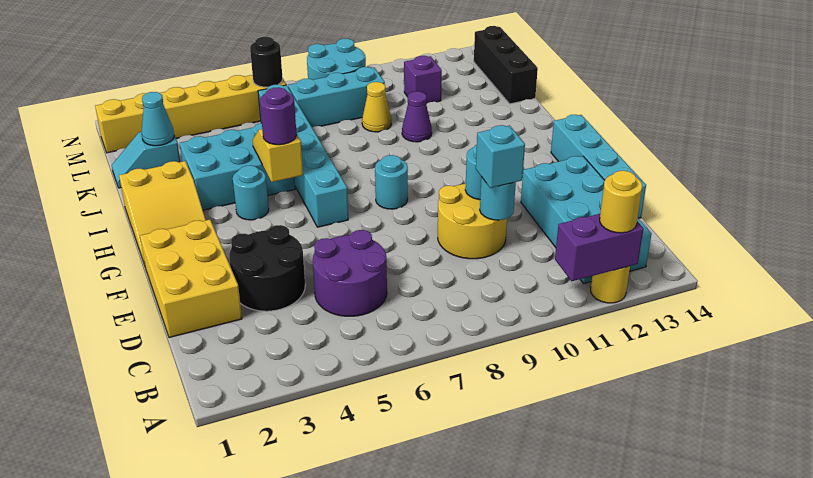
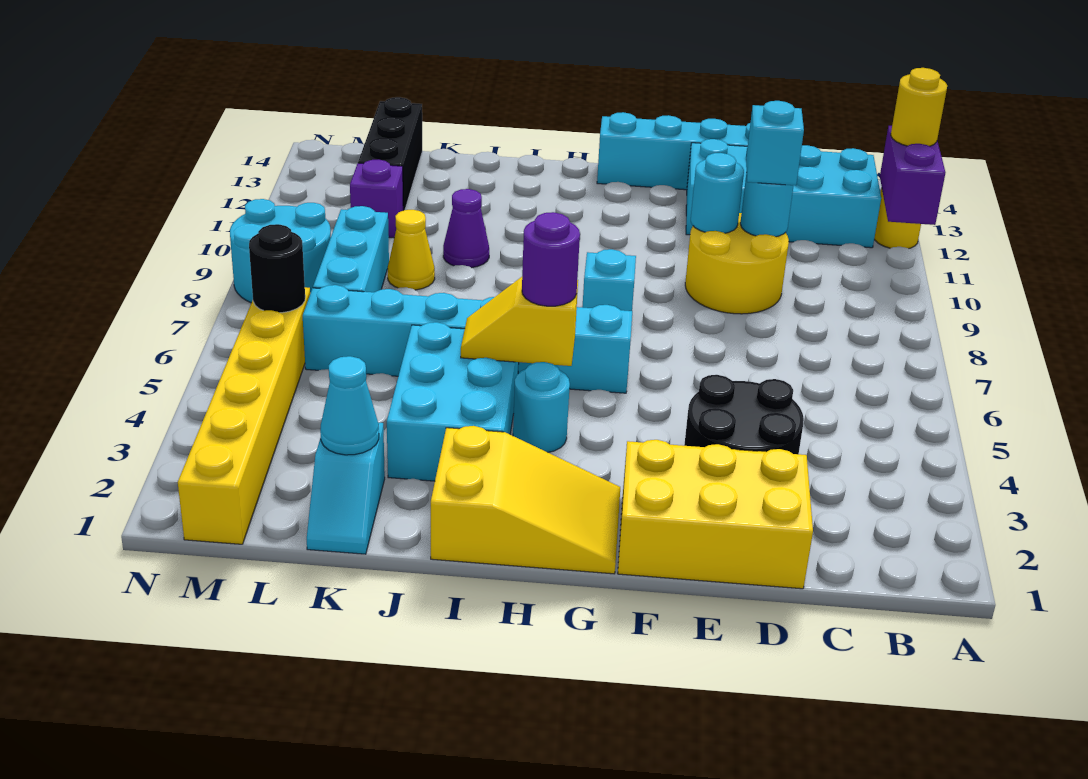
purple round brick C5:D6 level 1 -> none
cyan round brick G8 level 1 -> cyan brick G8 level 1
black brick K14:M14 level 1 -> black brick L12:L14 level 1

